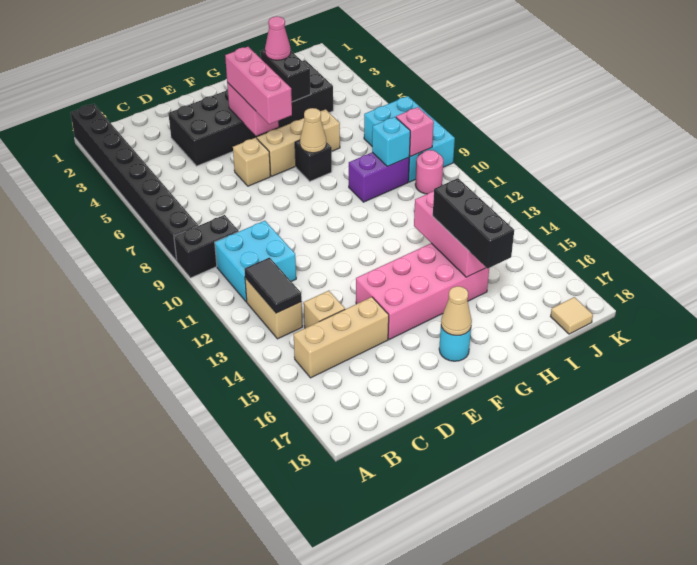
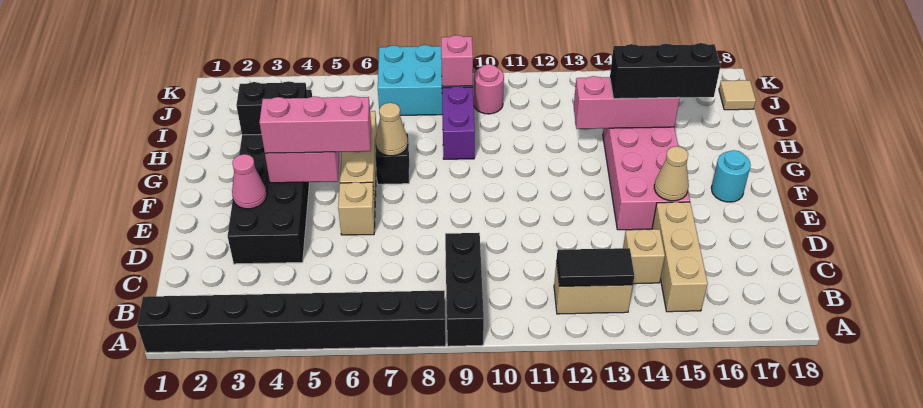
black brick A9:B9 level 1 -> black brick A9:C9 level 1
cyan brick B10:C11 level 1 -> none
tan cone F17 level 2 -> tan cone E15 level 2
pink cone H3 level 3 -> pink cone E3 level 2
cyan brick I9 level 2 -> none

